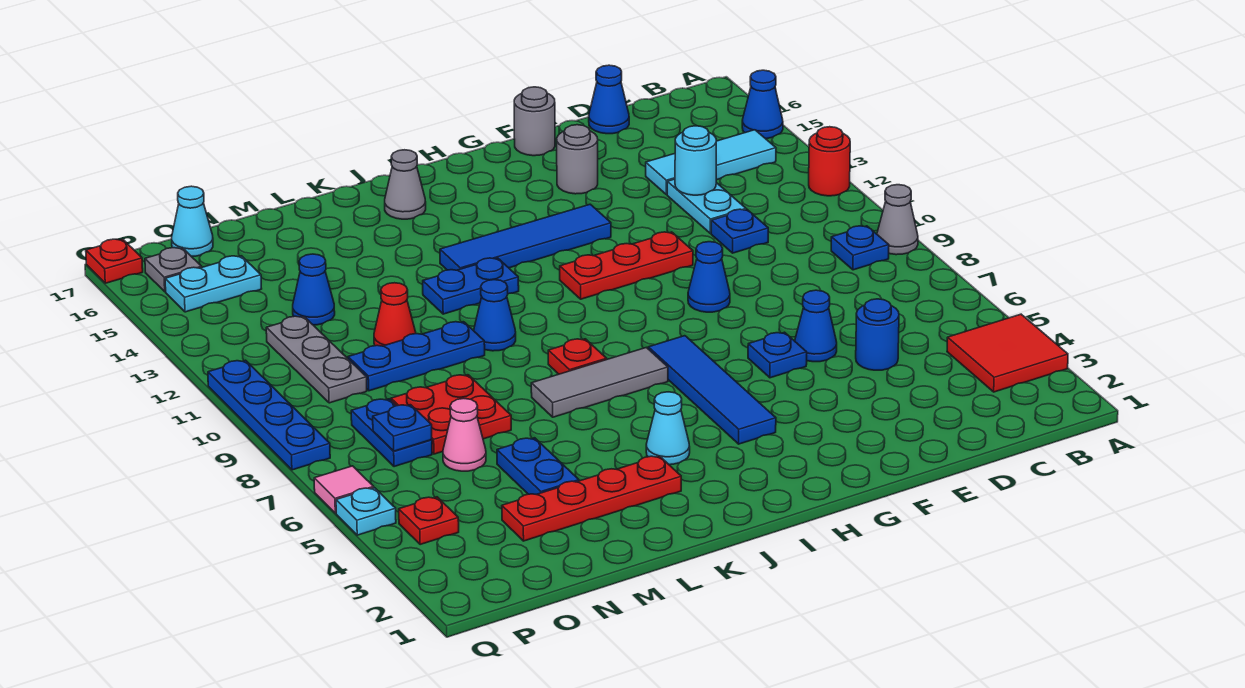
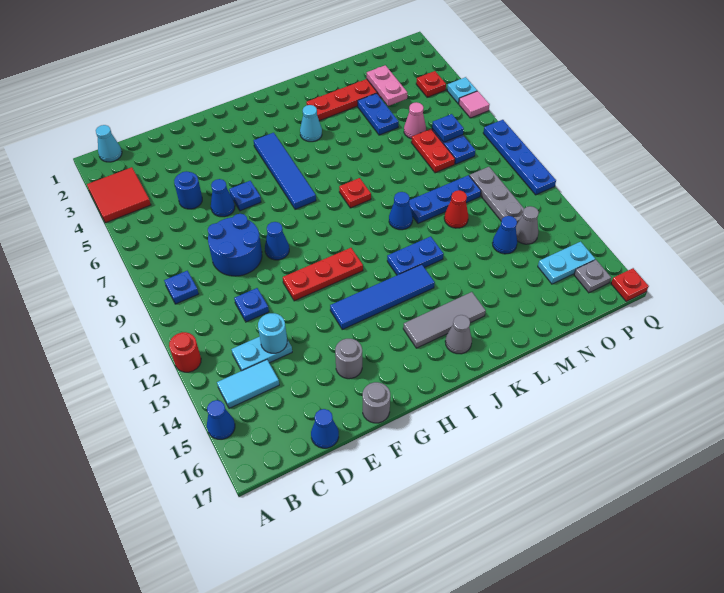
grey cone A9 level 1 -> grey cone O13 level 1
cyan tile B14:D14 level 1 -> cyan tile B14:C14 level 1
none -> blue round brick D8:E9 level 1
cyan plate D12:D13 level 1 -> cyan plate C13:D13 level 1
grey tile I7:K7 level 1 -> grey tile I15:K15 level 1
red plate M7:N8 level 1 -> red plate N7:N8 level 1
none -> pink plate N3:N4 level 2
cyan cone O17 level 1 -> cyan cone B1 level 1

